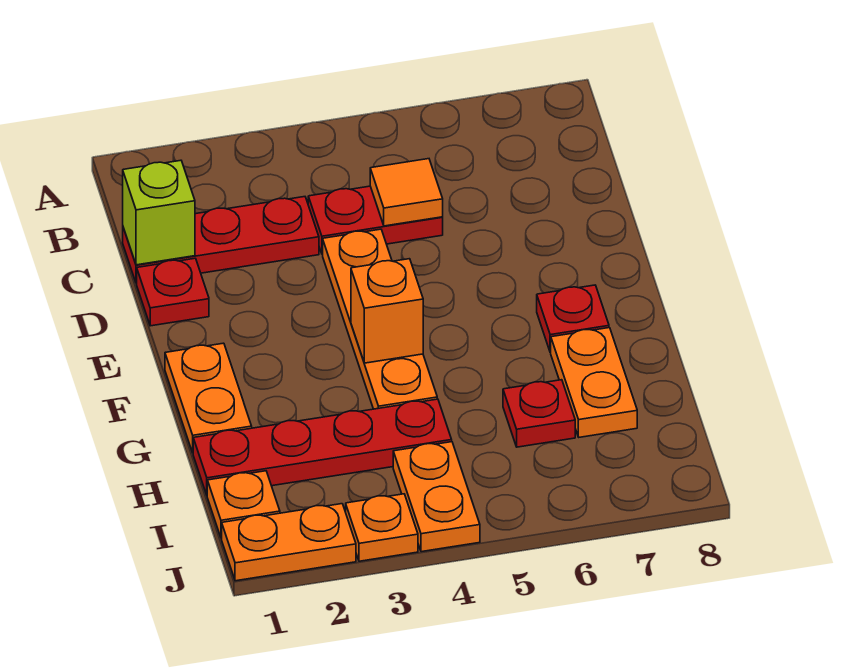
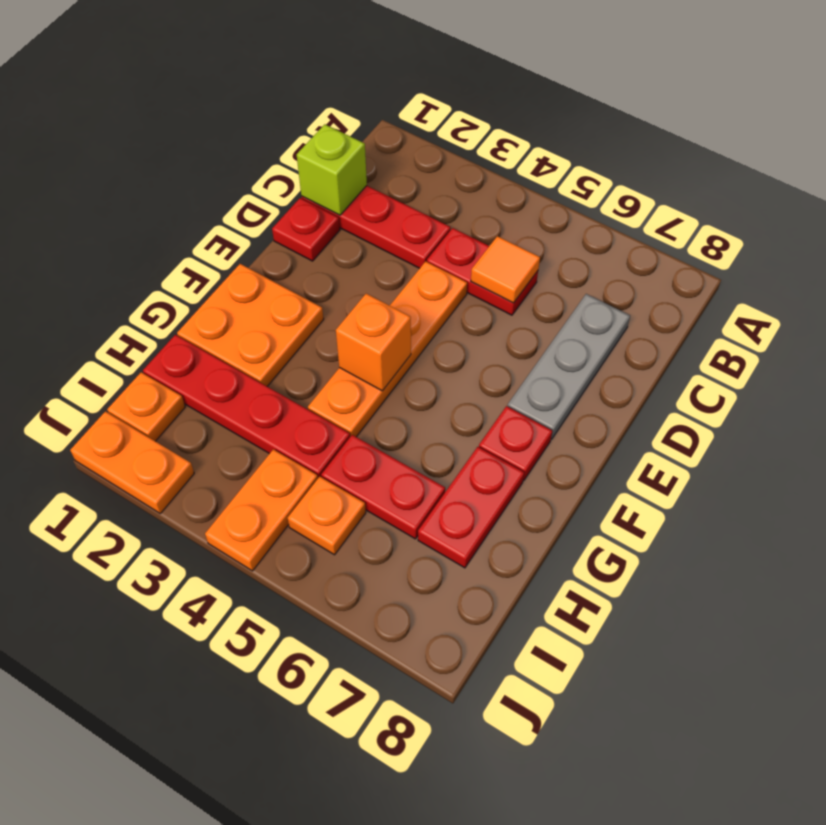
none -> grey plate C7:E7 level 1
orange plate F1:G1 level 1 -> orange plate F1:G2 level 1
orange plate G7:H7 level 1 -> red plate G7:H7 level 1
red plate H6 level 1 -> red plate H5:H6 level 1
orange plate J3 level 1 -> orange plate I5 level 1

